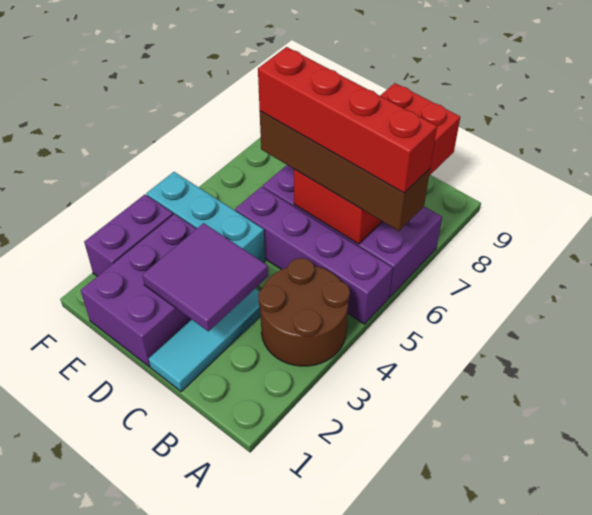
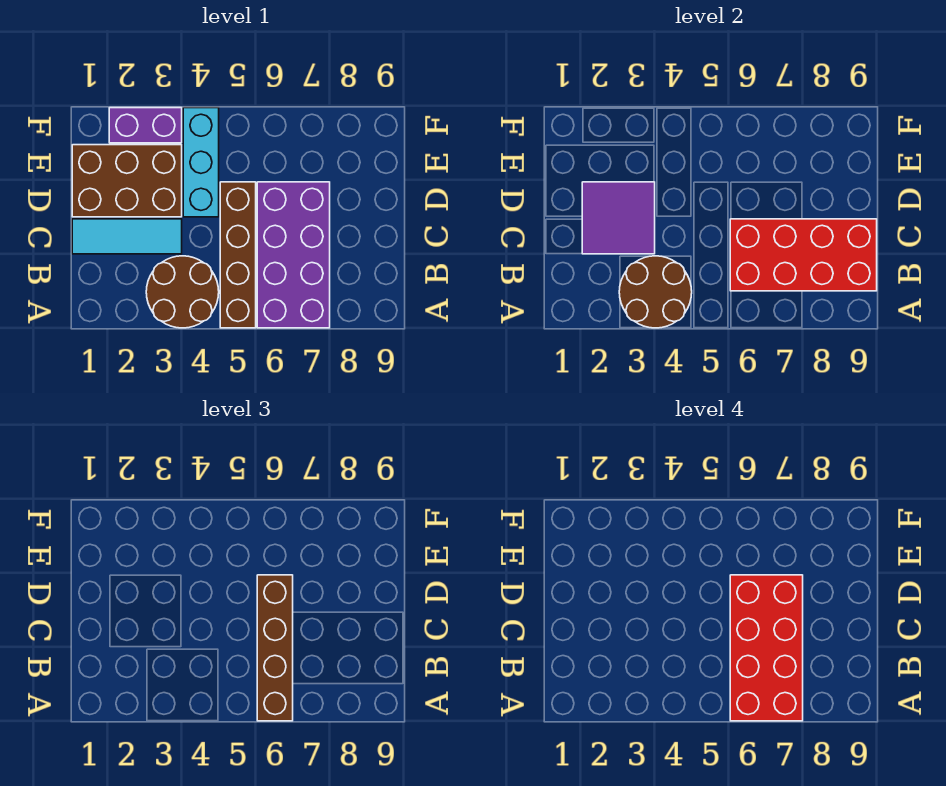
none -> brown round brick A3:B4 level 2
purple brick A5:D5 level 1 -> brown brick A5:D5 level 1
red brick A6:D6 level 4 -> red brick A6:D7 level 4
purple brick D1:E3 level 1 -> brown brick D1:E3 level 1

